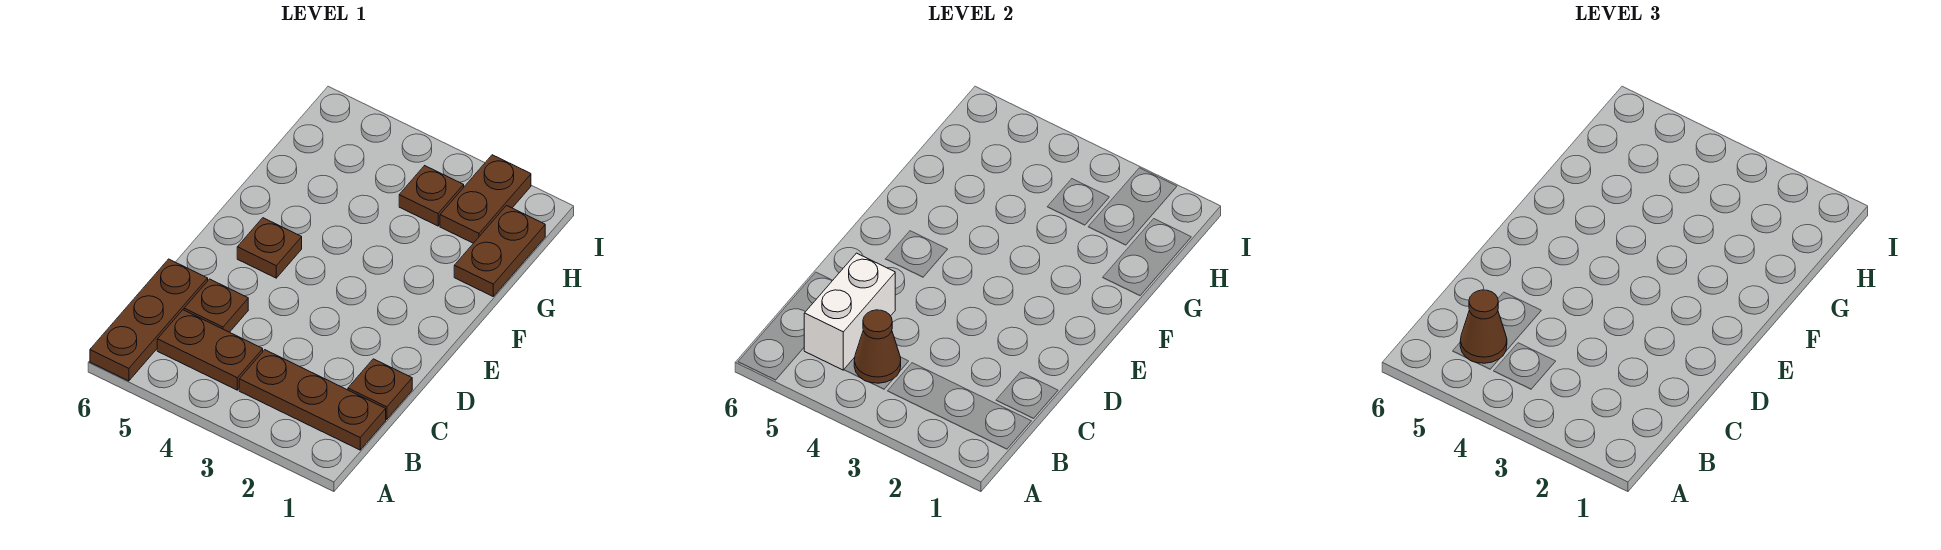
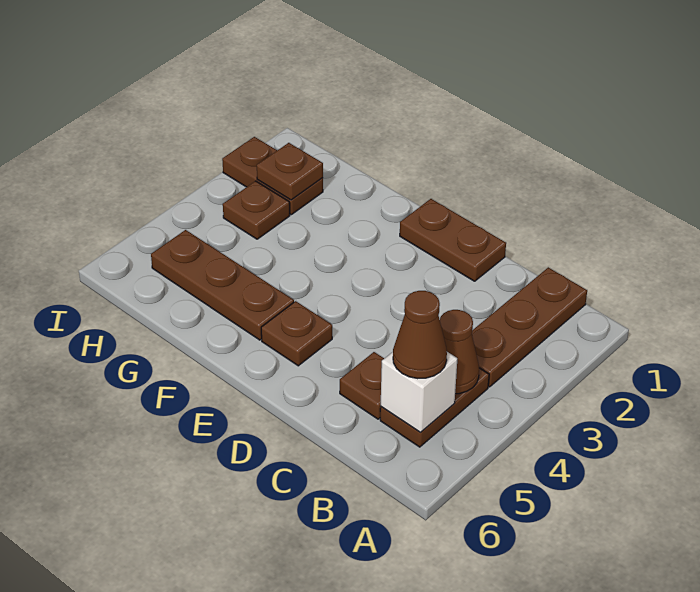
brown plate A6:C6 level 1 -> brown plate F5:H5 level 1
white brick B5:C5 level 2 -> white brick B5 level 2
brown plate C1 level 1 -> brown plate H2 level 2
brown plate G1:H1 level 1 -> brown plate D1:E1 level 1

